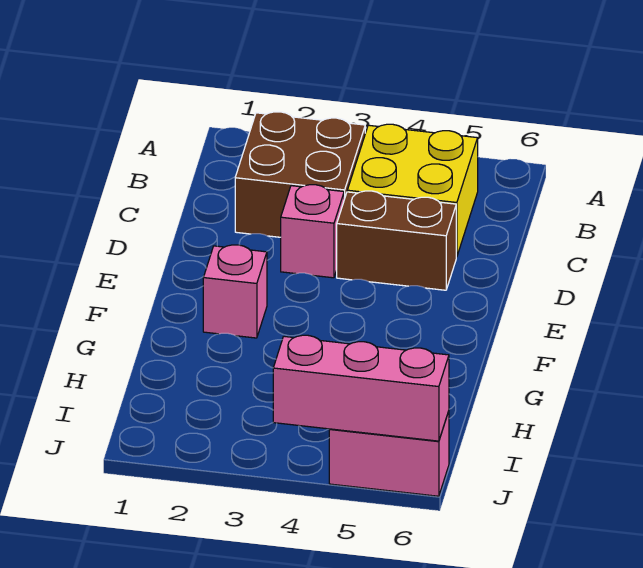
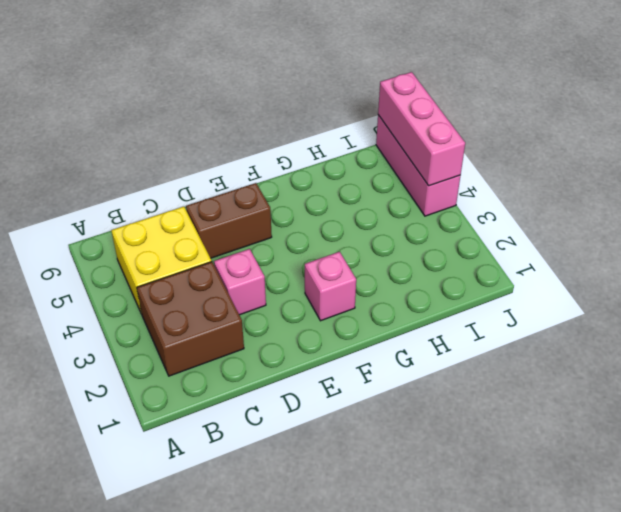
brown brick D4:D5 level 1 -> brown brick D5:E5 level 1
pink brick J5:J6 level 1 -> pink brick J4:J6 level 1

